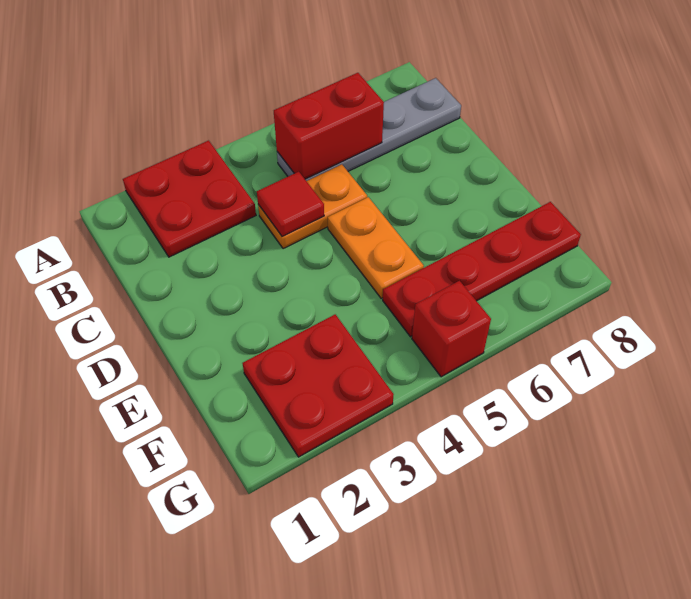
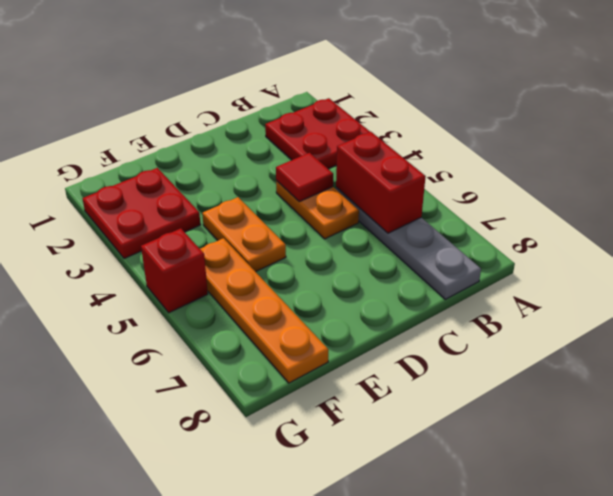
orange plate D5:E5 level 1 -> orange plate E4:E5 level 1
red plate F5:F8 level 1 -> orange plate F5:F8 level 1

